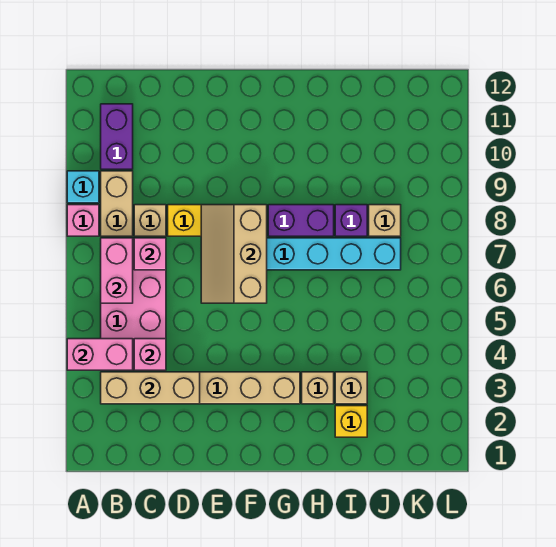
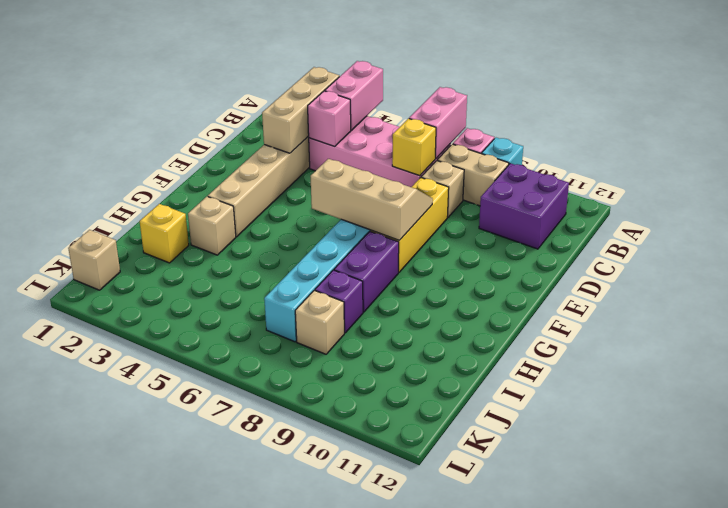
pink brick B6:B7 level 2 -> pink brick A7:B7 level 2
purple brick B10:B11 level 1 -> purple brick B10:C11 level 1
pink brick C7 level 2 -> yellow brick C7 level 2
tan brick I3 level 1 -> tan brick K1 level 1

